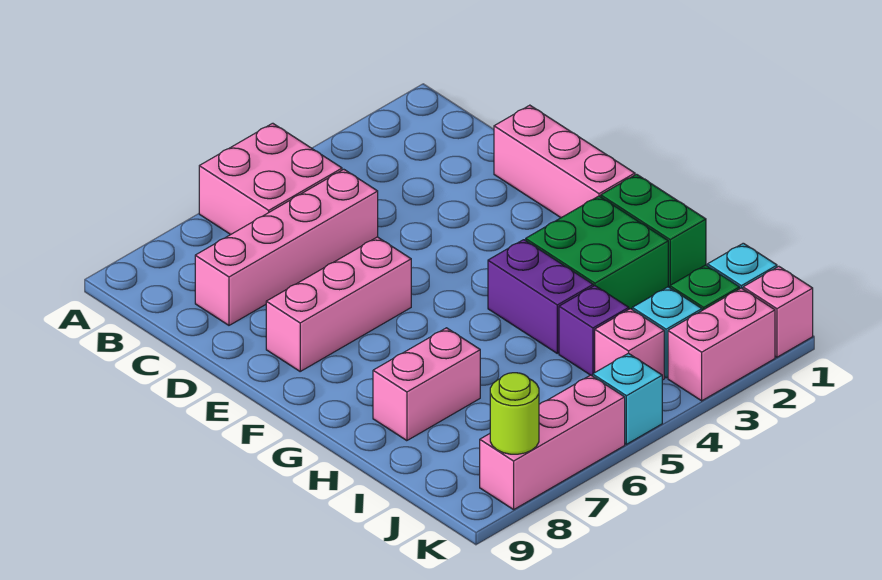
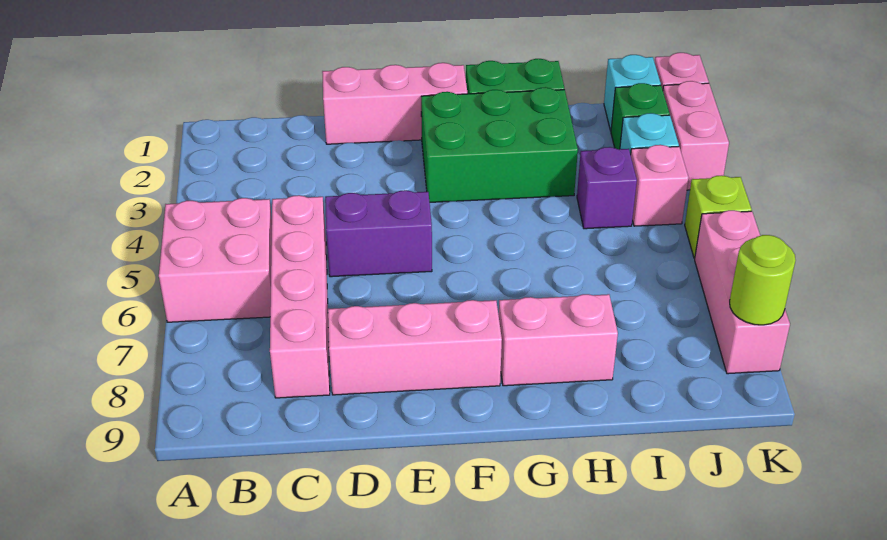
pink brick E6:E8 level 1 -> pink brick D8:F8 level 1
green brick G2:H3 level 1 -> green brick F2:H3 level 1
purple brick G4:H4 level 1 -> purple brick D5:E5 level 1
pink brick H7:H8 level 1 -> pink brick G8:H8 level 1
cyan brick K5 level 1 -> lime brick K5 level 1

